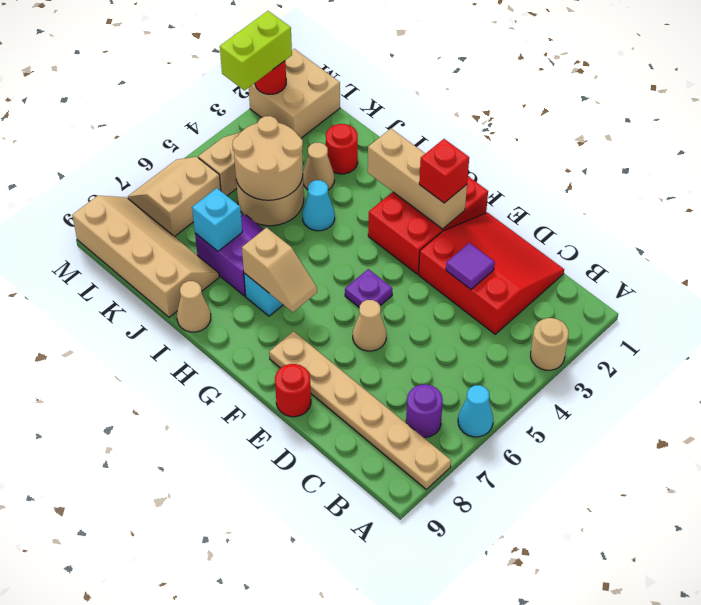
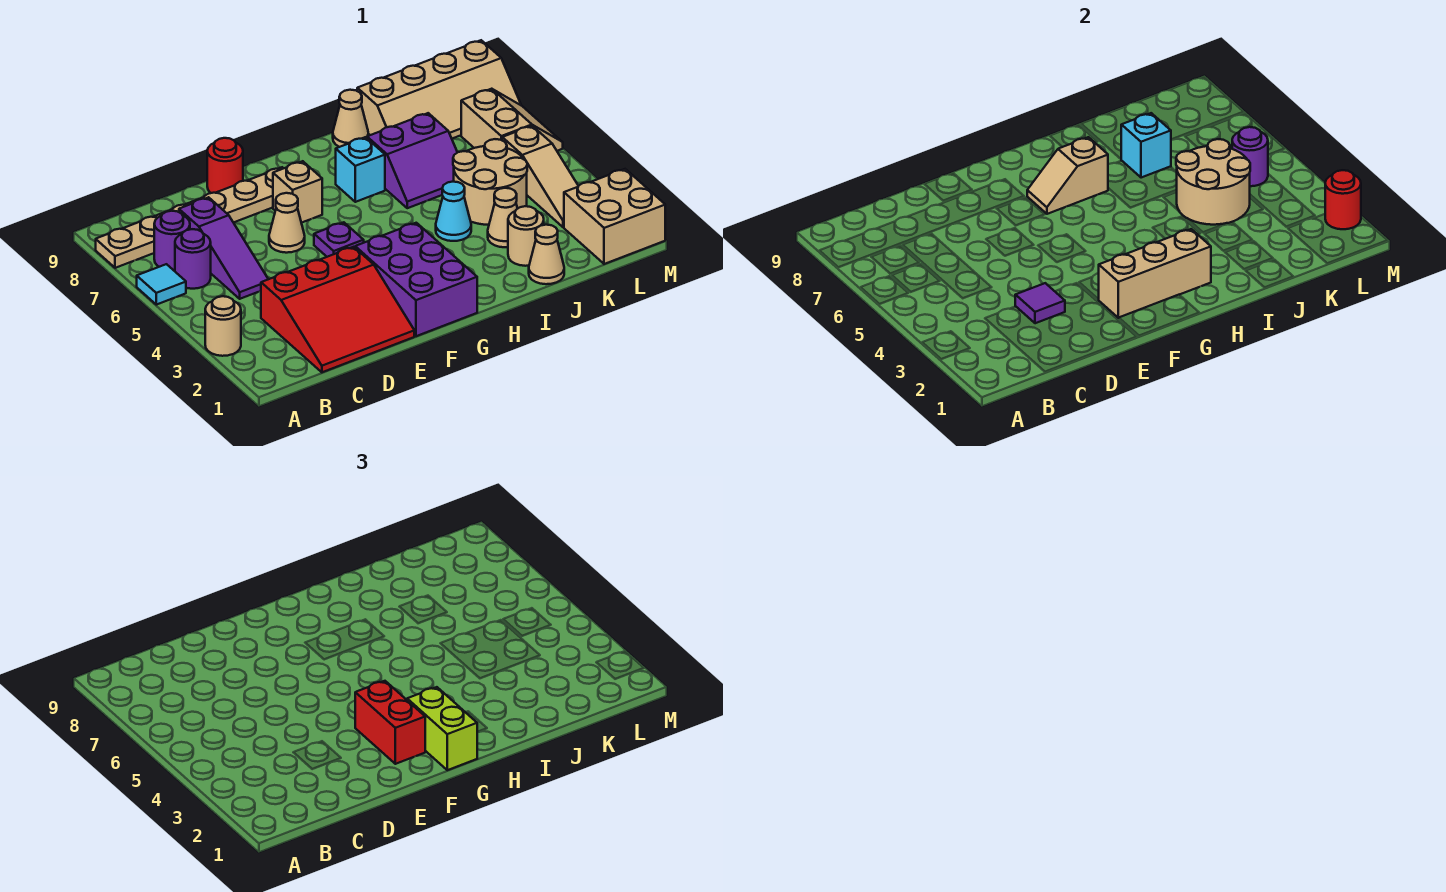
cyan cone A6 level 1 -> cyan tile A6 level 1
none -> purple round brick B6 level 1
none -> purple slope C5:C7 level 1 top 7
red brick F1:G3 level 1 -> purple brick F1:G3 level 1
red brick F2 level 3 -> red brick F2:F3 level 3
none -> tan brick F7 level 1
none -> tan cone J1 level 1
red round brick J2 level 1 -> tan round brick J2 level 1
none -> purple round brick L5 level 2
lime brick M2:M3 level 3 -> lime brick G1:G2 level 3

